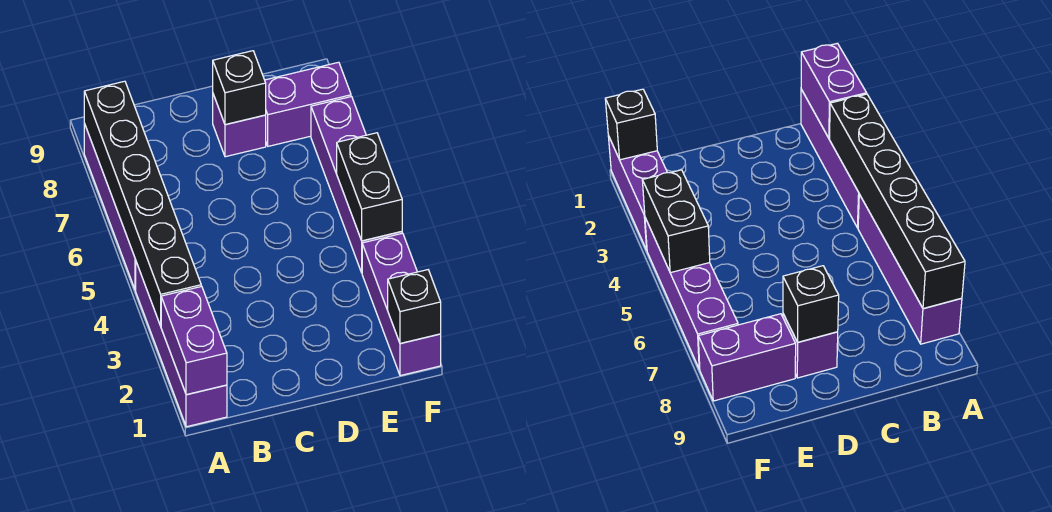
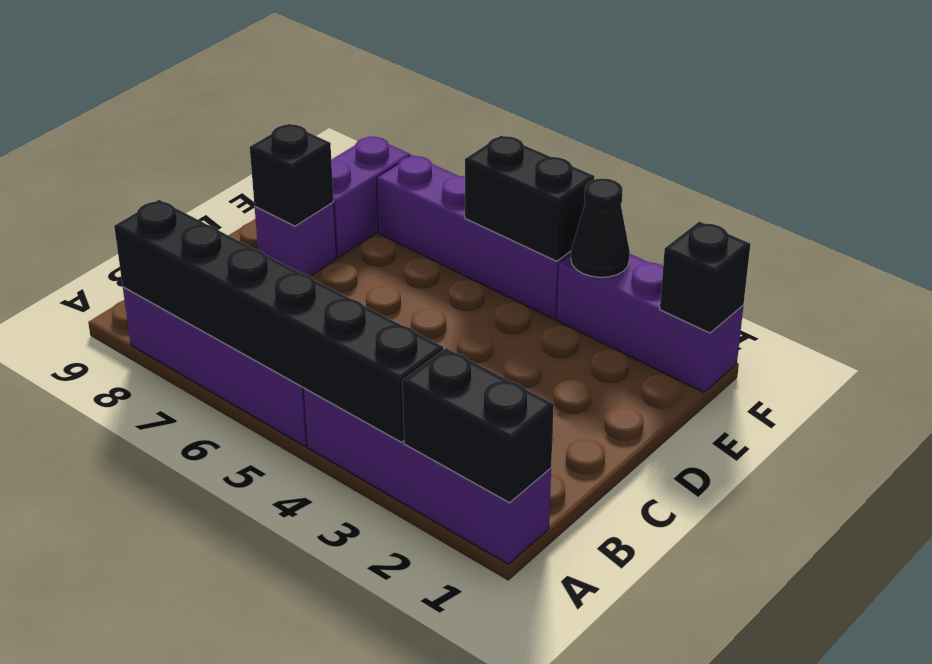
purple brick A1:A2 level 2 -> black brick A1:A2 level 2
none -> black cone F3 level 2

